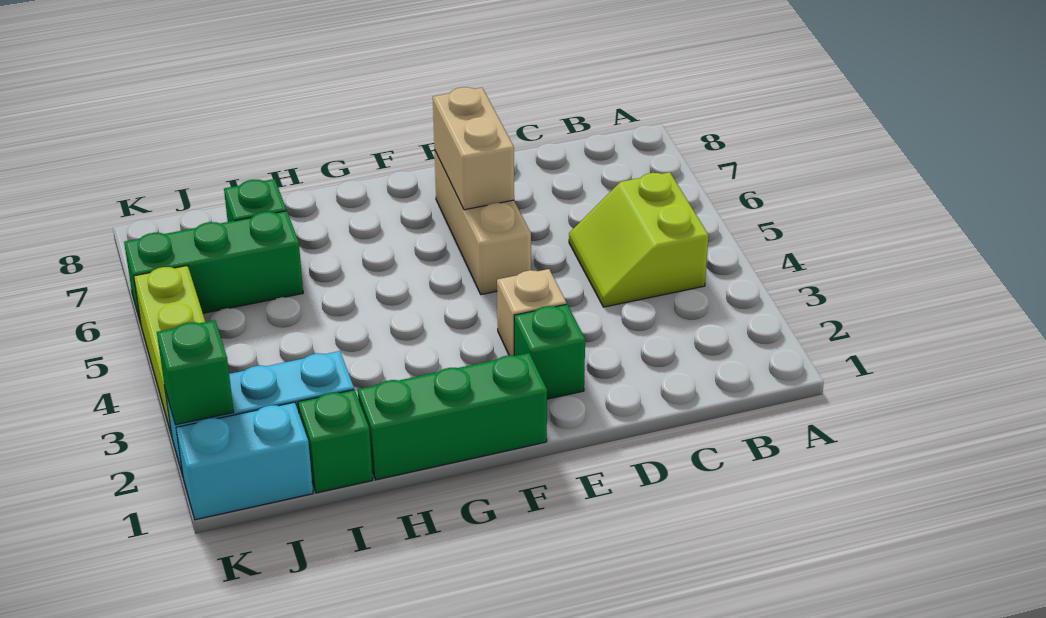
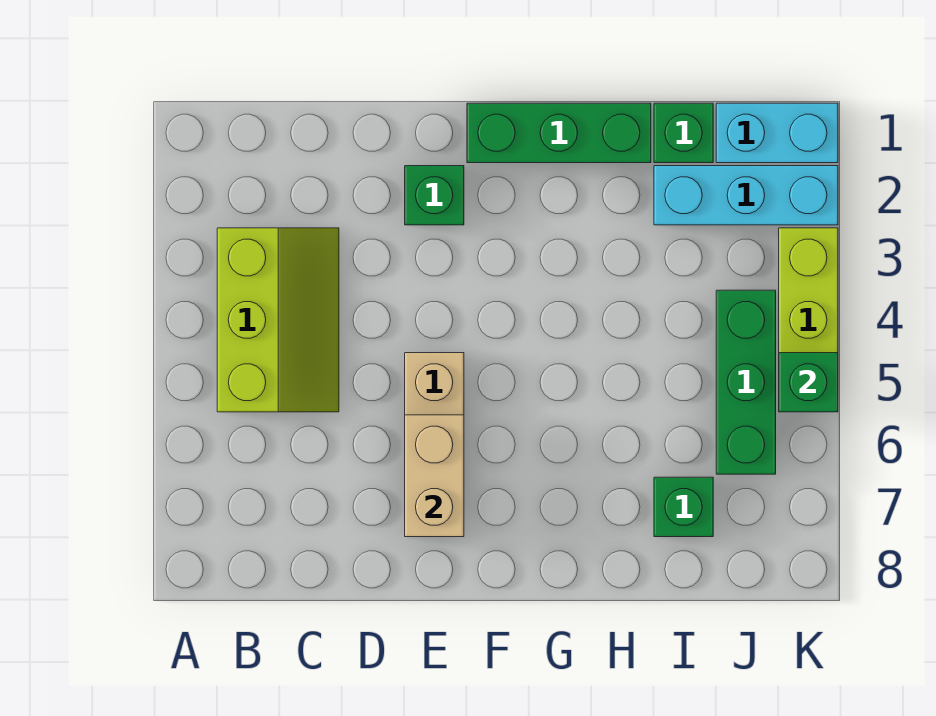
lime slope B4:C5 level 1 top B -> lime slope B3:C5 level 1 top B
tan brick E3 level 1 -> none
green brick I6:K6 level 1 -> green brick J4:J6 level 1
green brick K2 level 2 -> green brick K5 level 2

